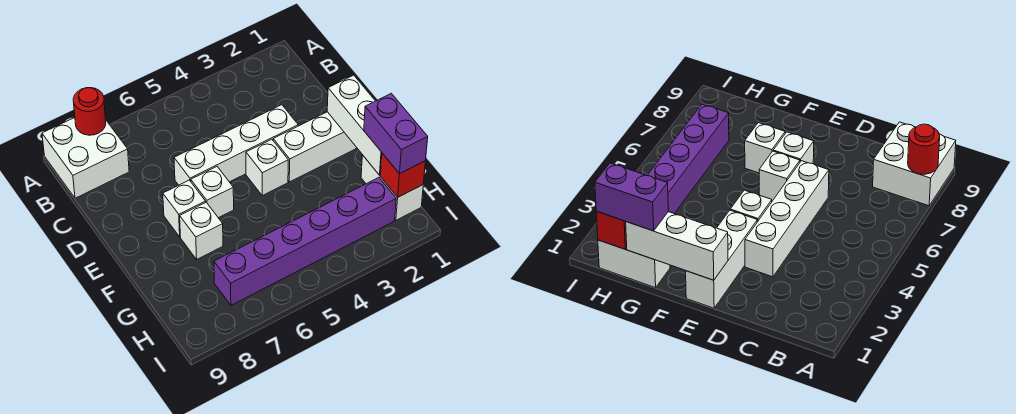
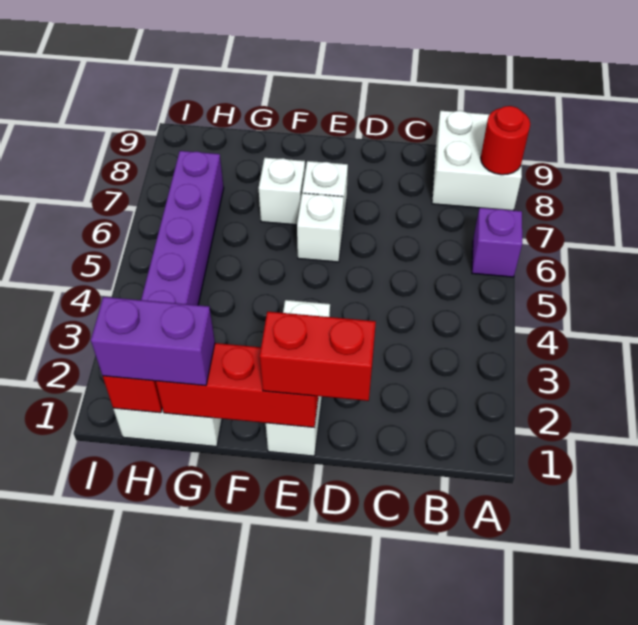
none -> purple brick A6 level 1
none -> red brick D1:E1 level 3
white brick D3:D6 level 1 -> none
white brick E1:G1 level 2 -> red brick E1:G1 level 2
white brick E4 level 1 -> none

